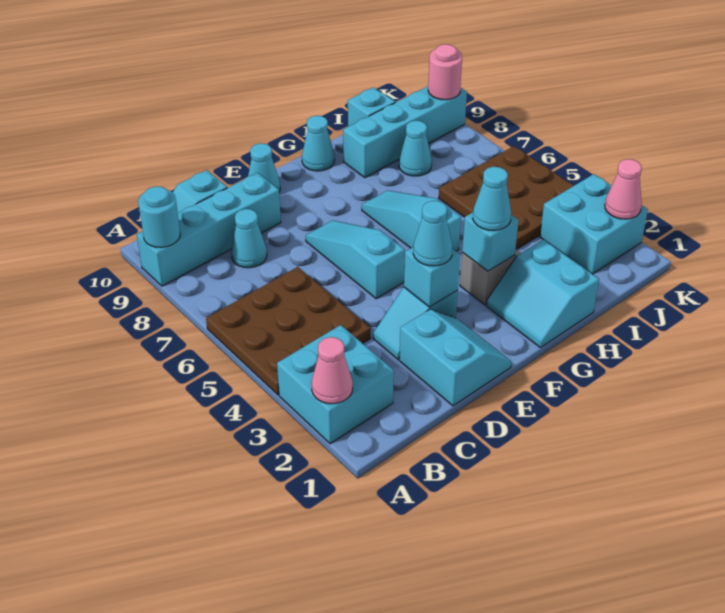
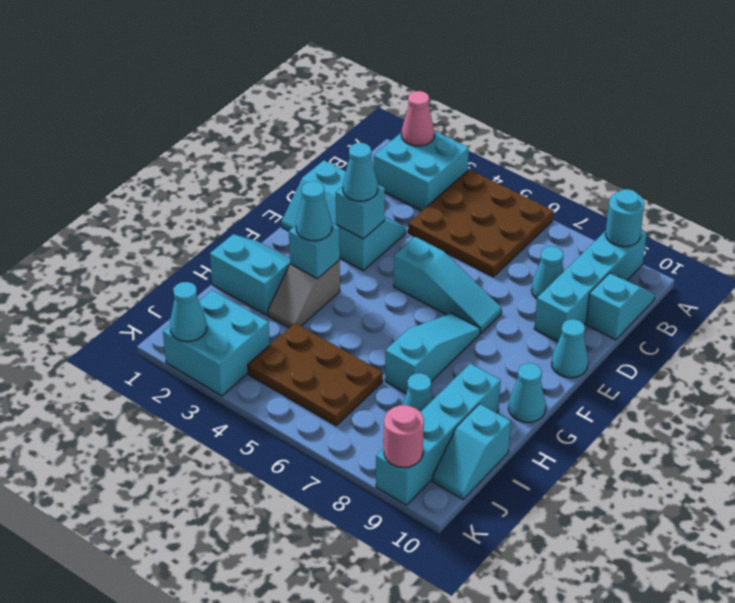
cyan slope G5:G7 level 1 top 5 -> cyan slope F7:H7 level 1 top H
brown plate I4:K6 level 1 -> brown plate I4:J6 level 1
pink cone K2 level 2 -> cyan cone K2 level 2

